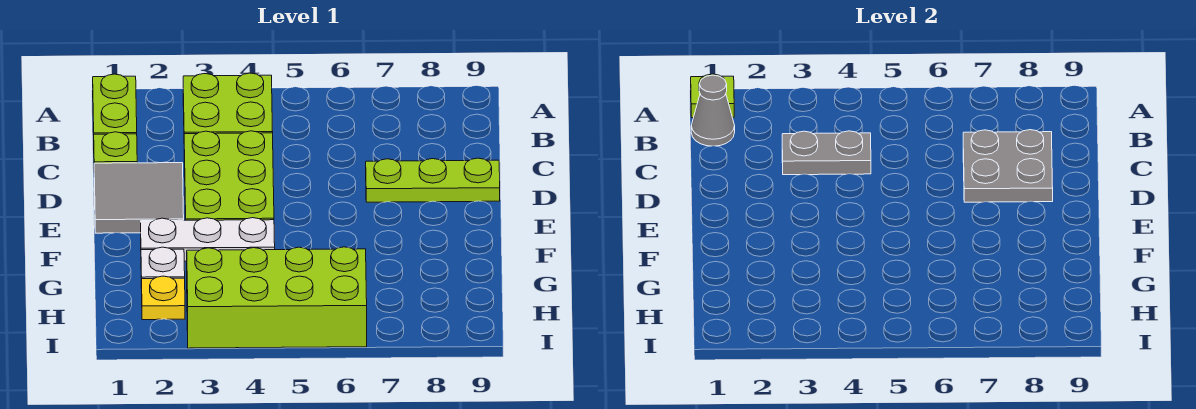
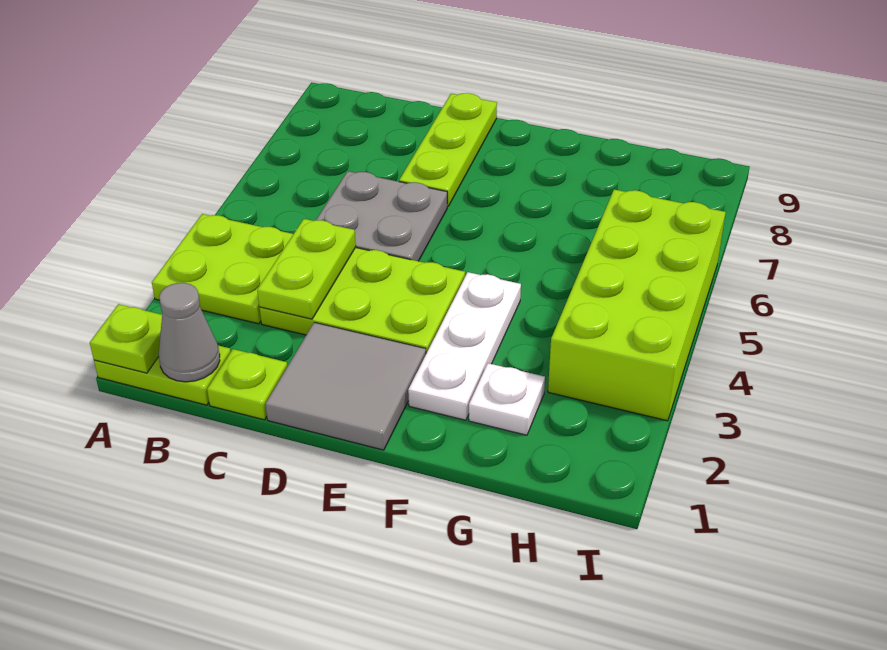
grey plate C3:C4 level 2 -> lime plate C3:C4 level 2
grey plate C7:D8 level 2 -> grey plate C5:D6 level 1
yellow plate H2 level 1 -> none

